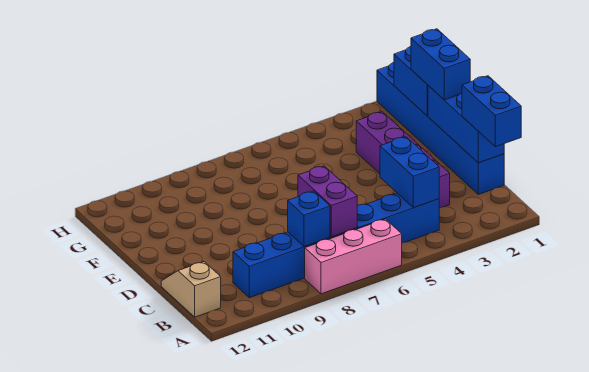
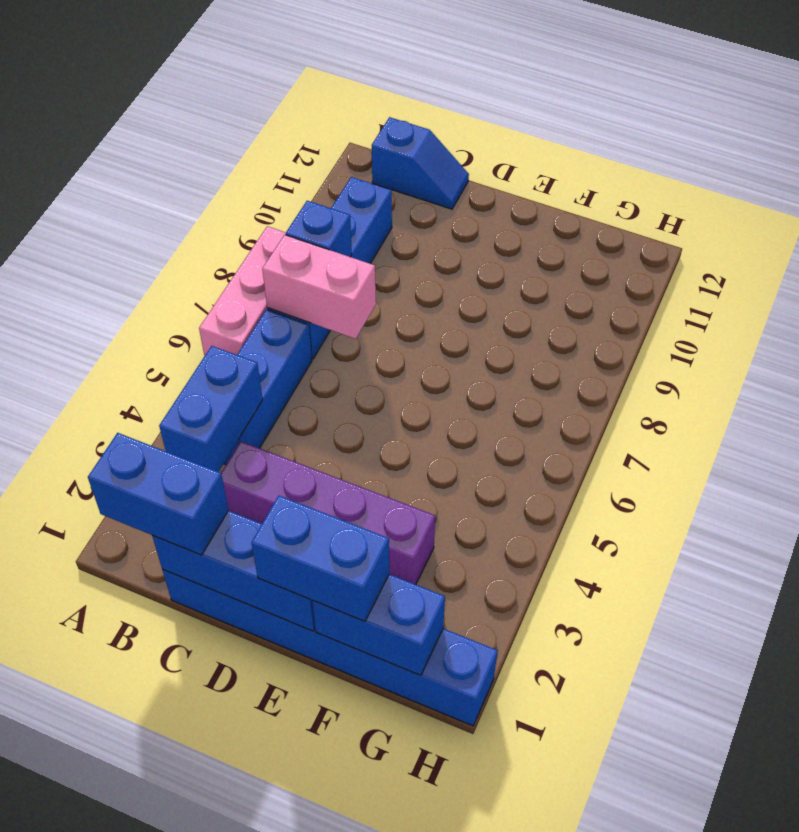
blue brick B4:C4 level 2 -> blue brick B3:B4 level 2
purple brick B7:C7 level 2 -> pink brick B7:C7 level 2
tan slope B12:C12 level 1 top B -> blue slope B12:C12 level 1 top B

